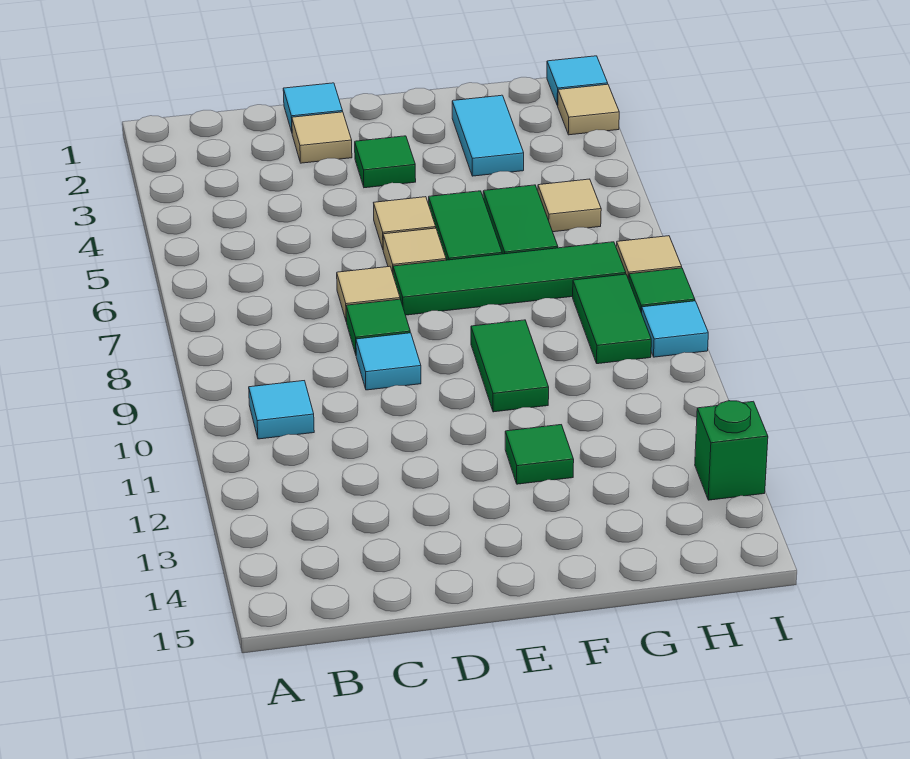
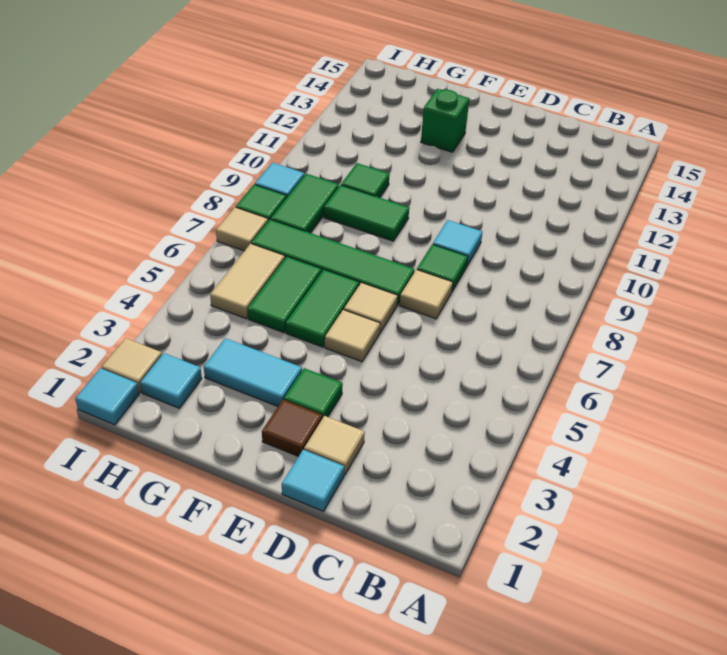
cyan tile B10 level 1 -> cyan tile H2 level 1
none -> brown tile E2 level 1
green tile F9:F10 level 1 -> green tile F9:G9 level 1
green tile F12 level 1 -> green tile G10 level 1
cyan tile G2:G3 level 1 -> cyan tile F3:G3 level 1
tan tile H5 level 1 -> tan tile H5:H6 level 1
green brick I13 level 1 -> green brick F13 level 1

